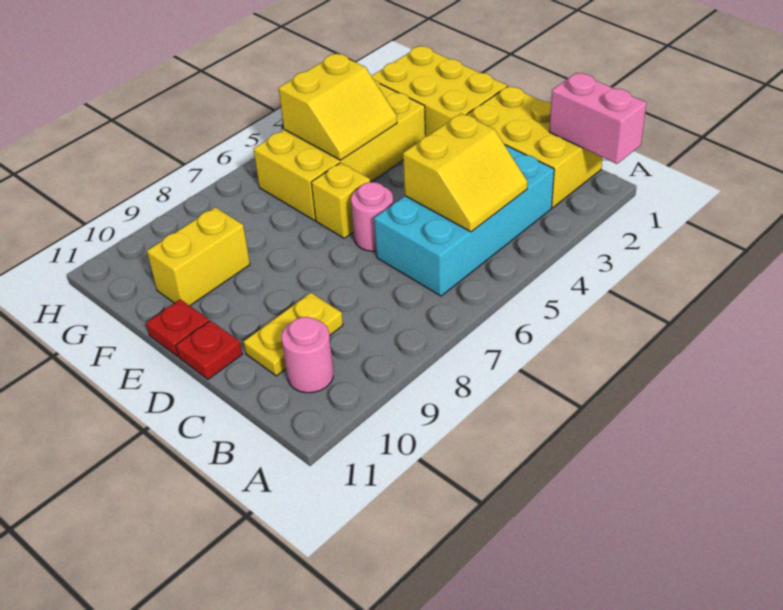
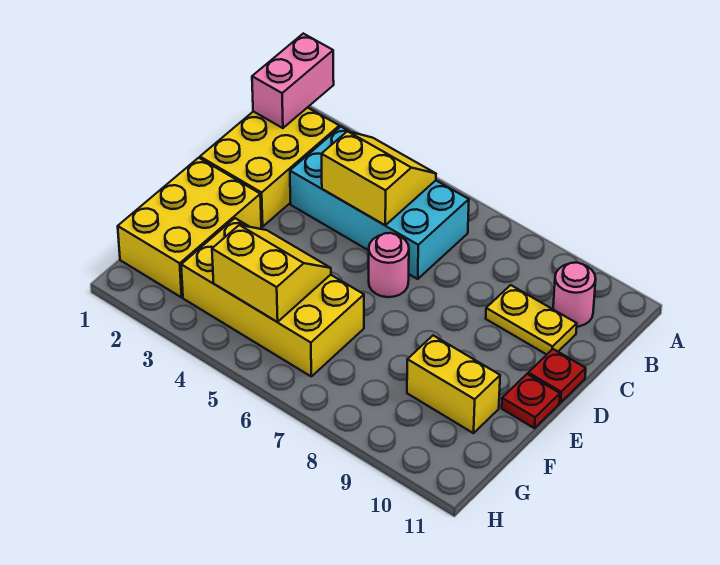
yellow brick E6 level 1 -> none

